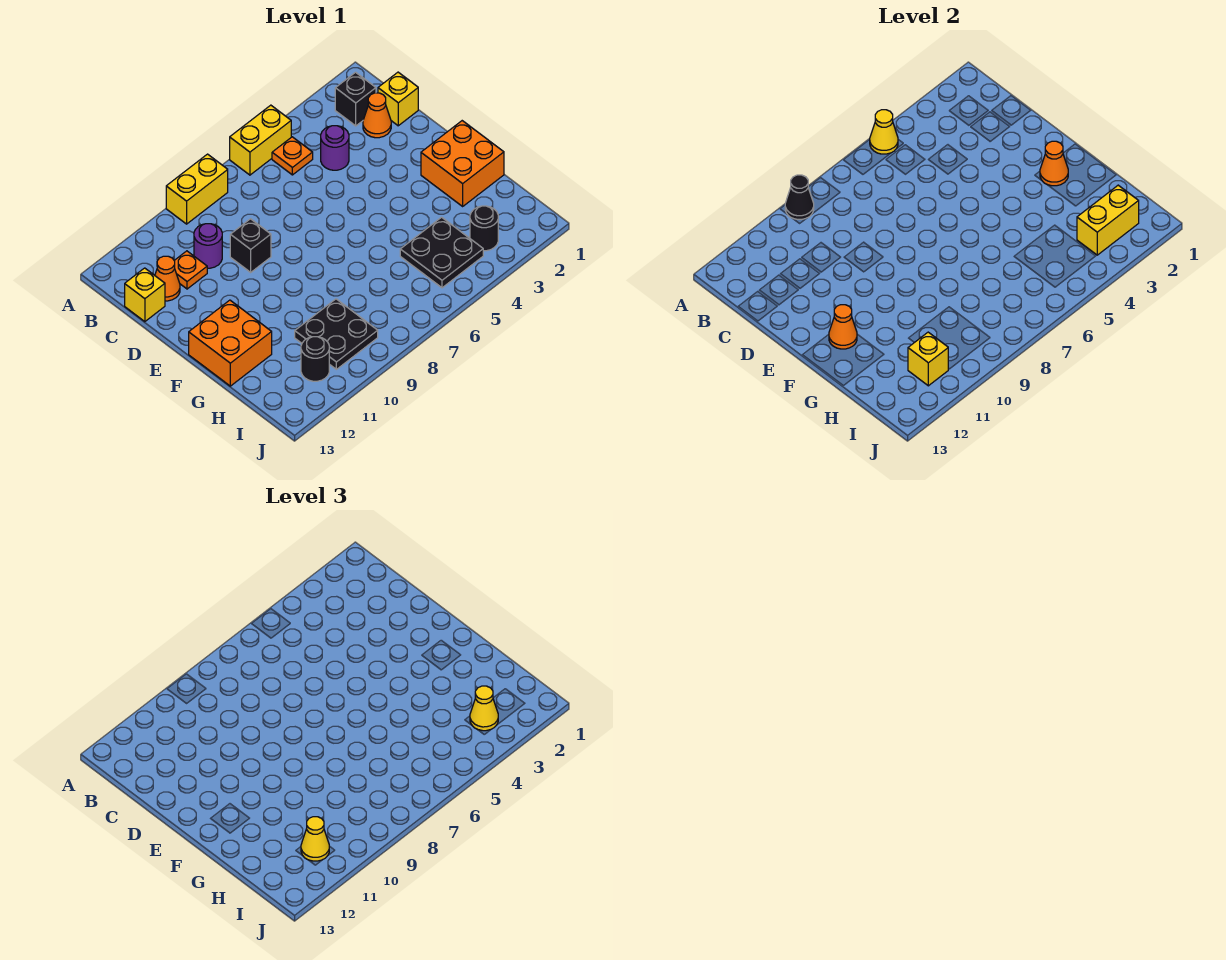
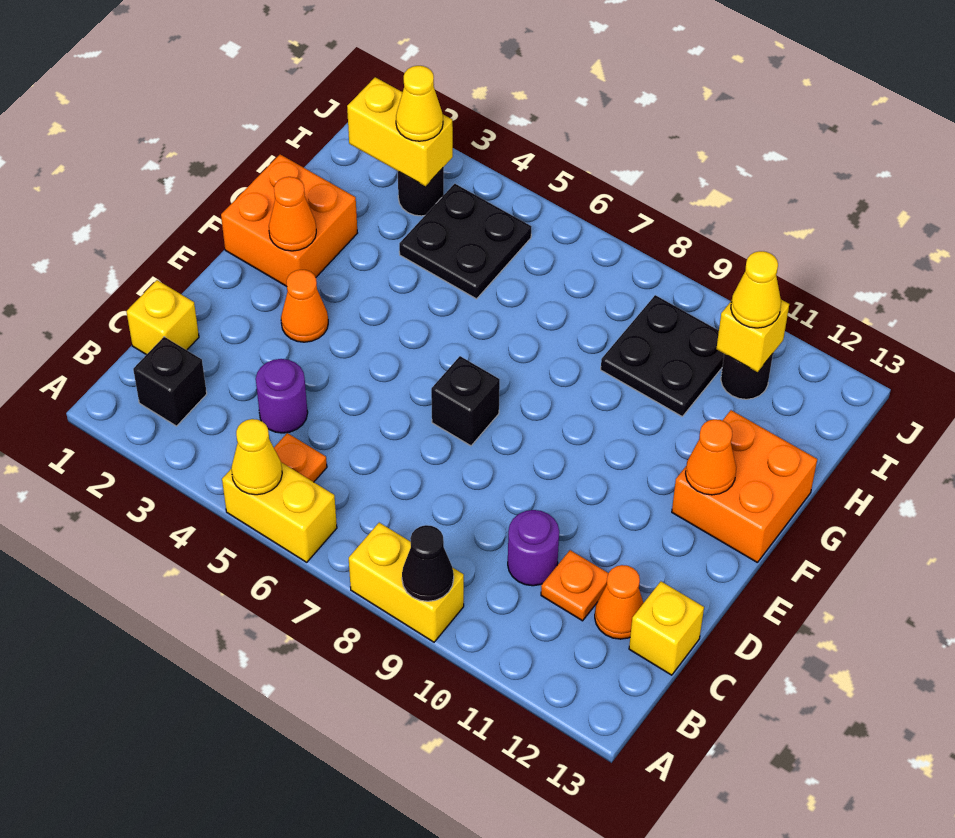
orange cone C2 level 1 -> orange cone E3 level 1
black brick D9 level 1 -> black brick E7 level 1

